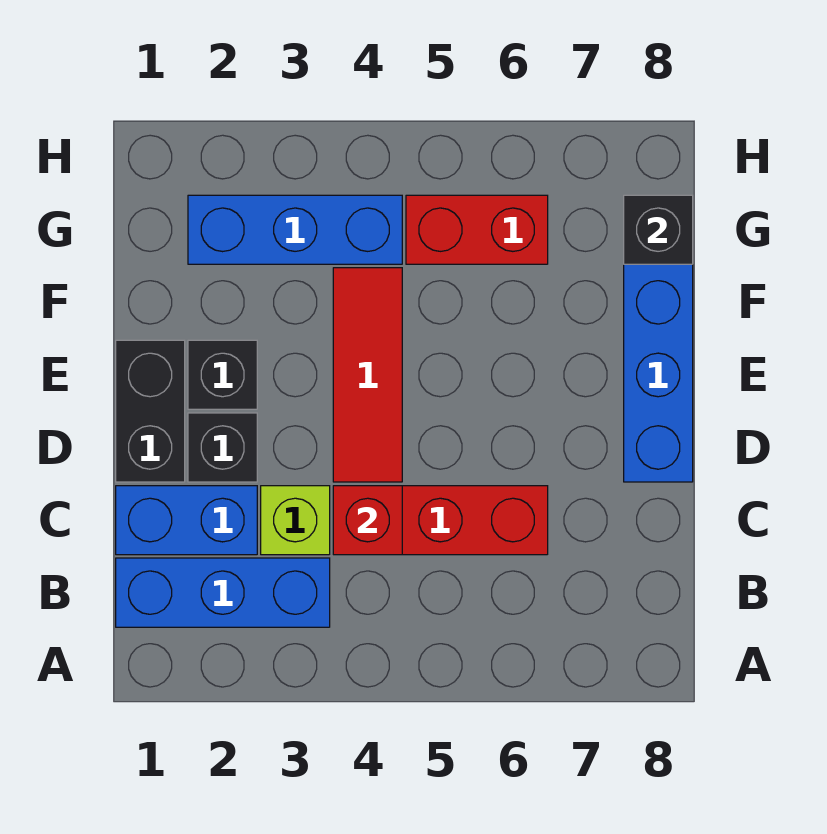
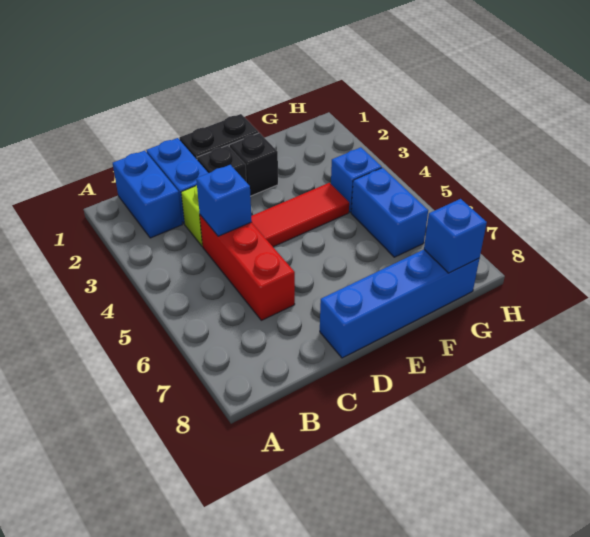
blue brick B1:B3 level 1 -> blue brick B1:B2 level 1
red brick C4 level 2 -> blue brick C4 level 2
blue brick G2:G4 level 1 -> blue brick G4 level 1
red brick G5:G6 level 1 -> blue brick G5:G6 level 1
black brick G8 level 2 -> blue brick G8 level 2

